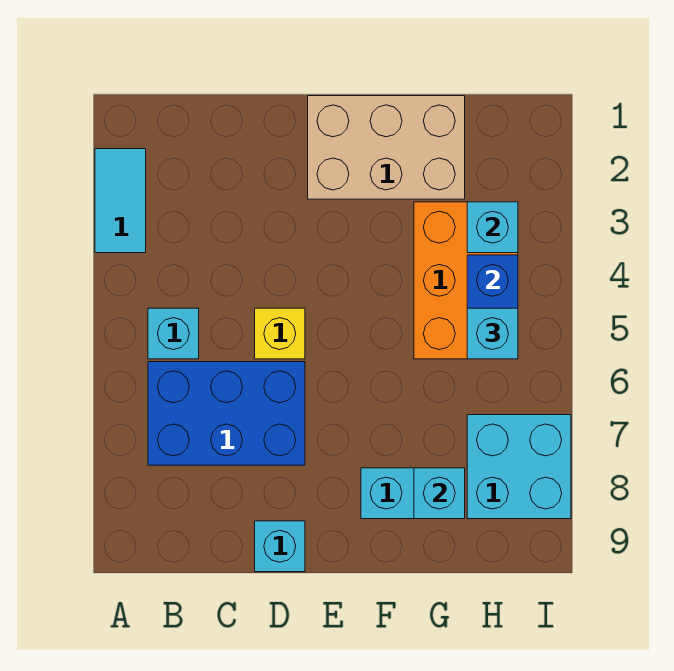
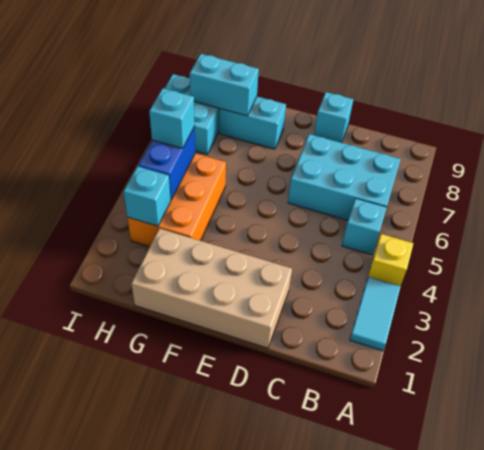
blue brick B6:D7 level 1 -> cyan brick B6:D7 level 1
yellow brick D5 level 1 -> yellow brick A4 level 1
tan brick E1:G2 level 1 -> tan brick D1:G2 level 1
cyan brick G8 level 2 -> cyan brick G8:H8 level 2

